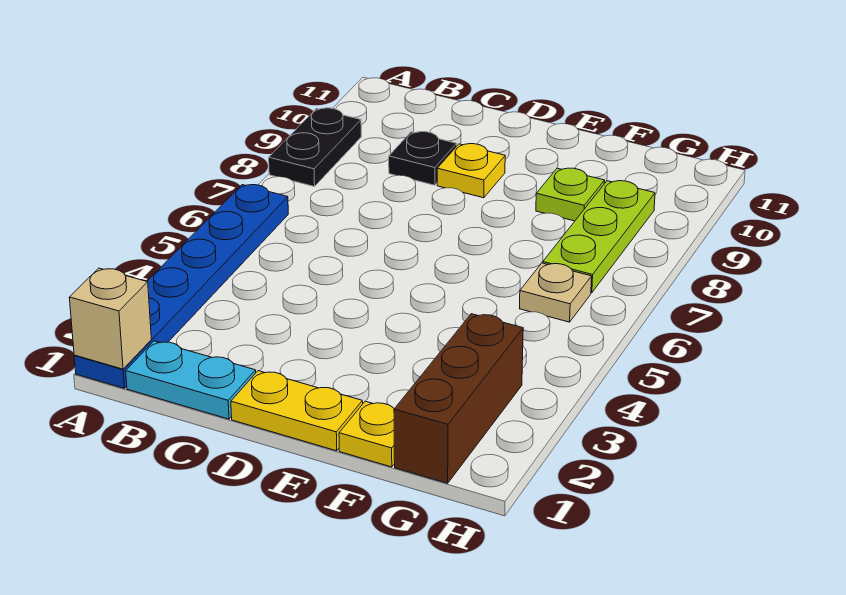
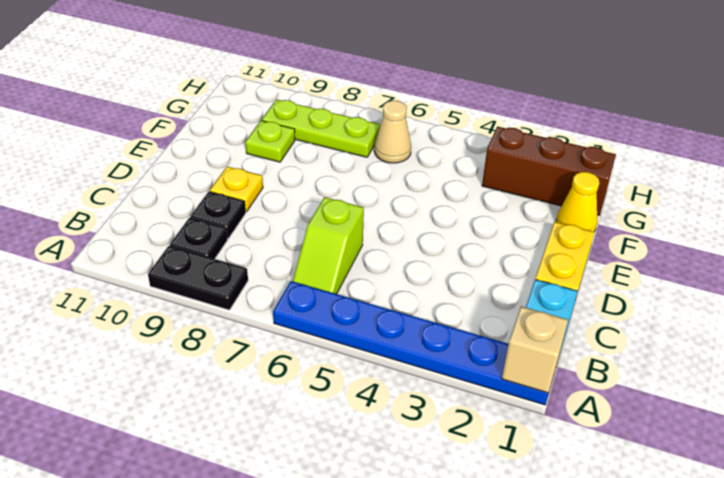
none -> lime slope B6:C6 level 1 top C
none -> black plate B9 level 1
yellow plate F1 level 1 -> yellow cone F1 level 1
tan plate G6 level 1 -> tan cone G6 level 1

